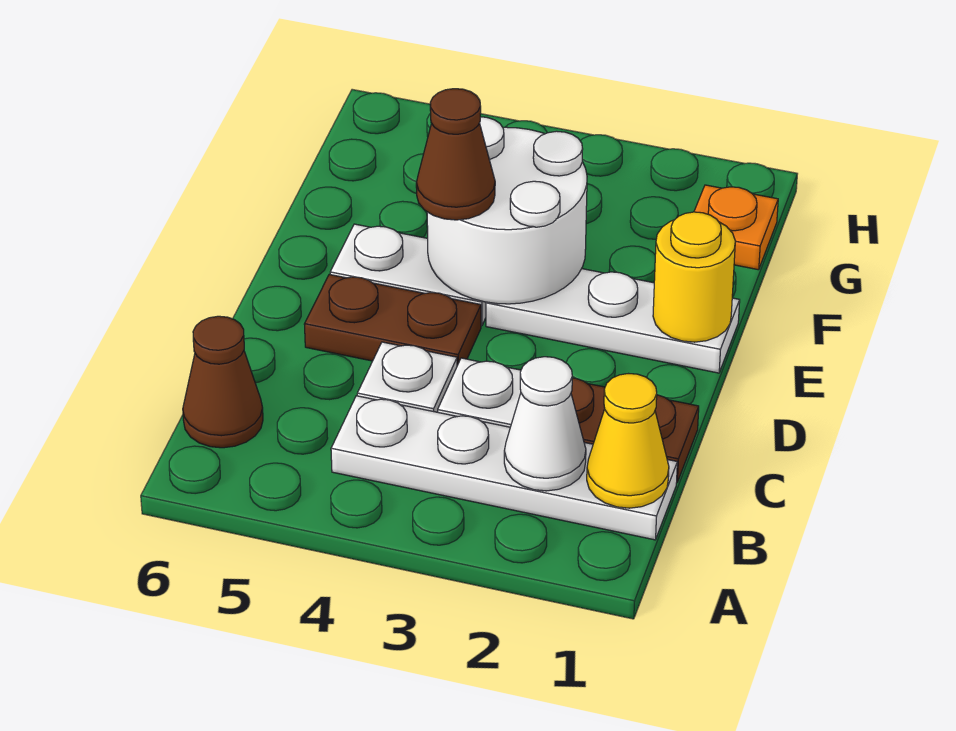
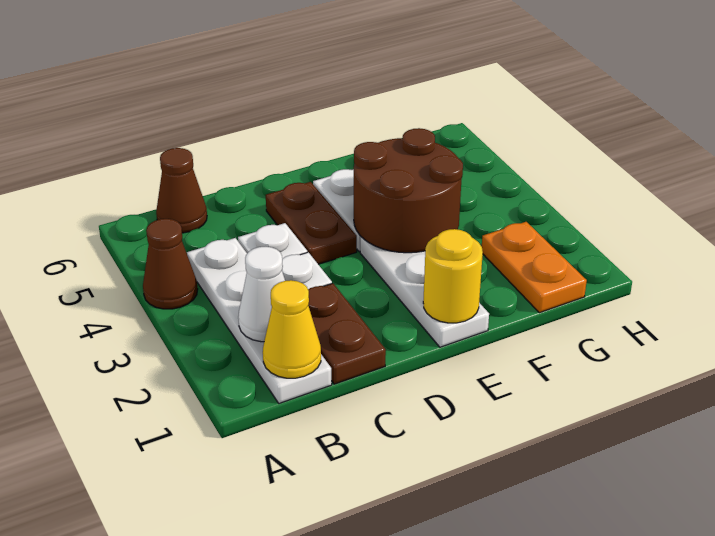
white round brick E3:F4 level 2 -> brown round brick E3:F4 level 2
brown cone E4 level 3 -> brown cone A4 level 1
orange plate G1 level 1 -> orange plate G1:G2 level 1

